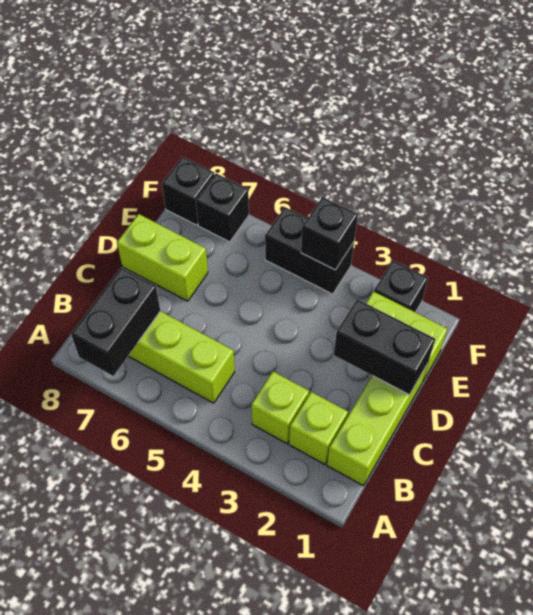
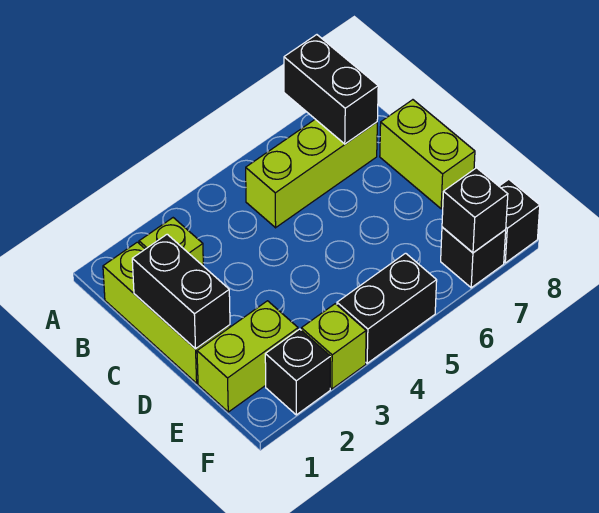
lime brick B3 level 1 -> lime brick F3 level 1
black brick D1:D2 level 2 -> black brick C1:D1 level 2
lime brick D7:D8 level 1 -> lime brick C8:D8 level 1
black brick F4 level 2 -> black brick F7 level 2

